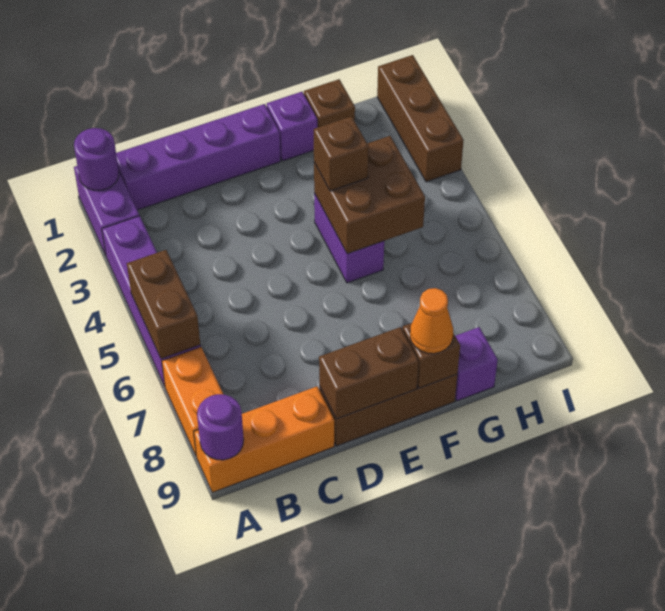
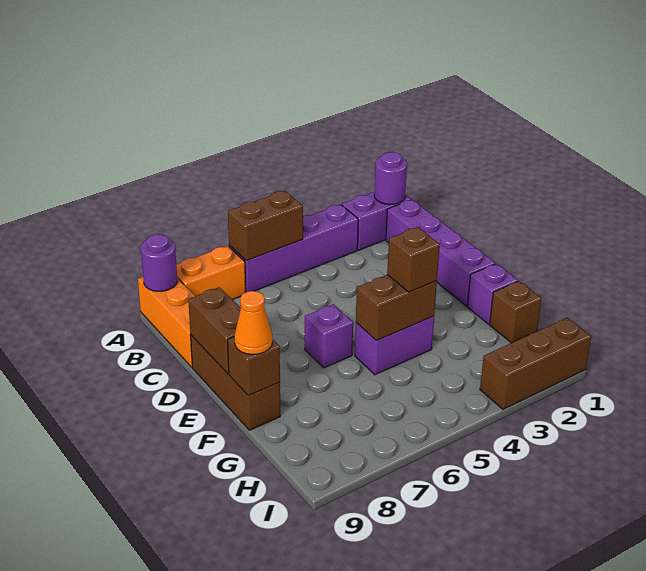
brown brick F4:G5 level 2 -> brown brick F4:F5 level 2
purple brick G9 level 1 -> purple brick E6 level 1

